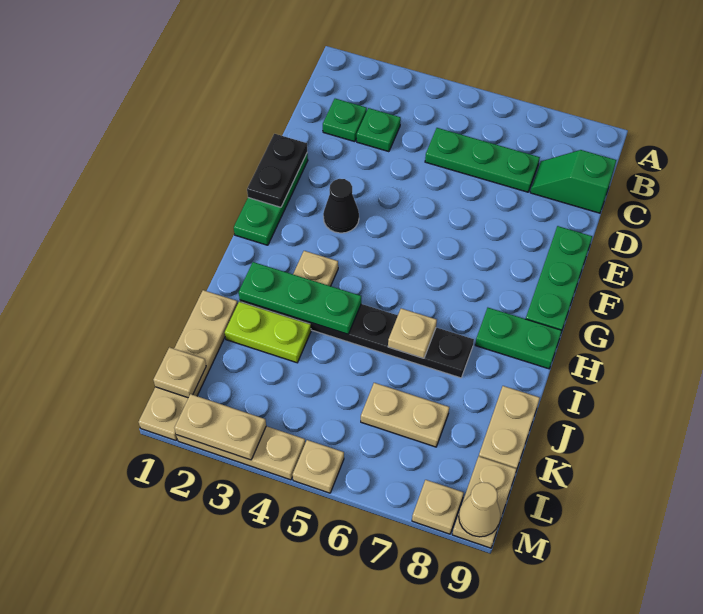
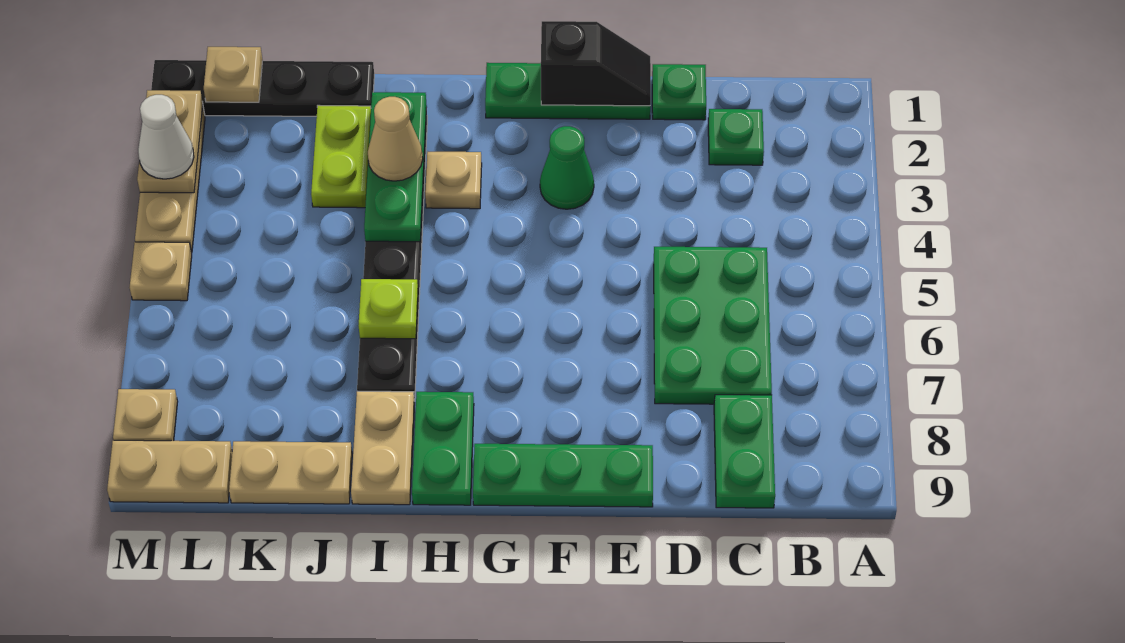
green plate C3 level 1 -> green plate D1 level 1
green plate C5:C7 level 1 -> green plate C5:D7 level 1
green slope C8:C9 level 1 top 9 -> green plate C8:C9 level 1
black plate E1:F1 level 2 -> black slope E1:F1 level 2 top F
black cone F3 level 1 -> green cone F3 level 1
tan plate I6 level 2 -> lime plate I6 level 2
tan plate J1:M1 level 1 -> black plate J1:M1 level 1
tan plate K6:K7 level 1 -> tan plate I8:I9 level 1
none -> white cone M3 level 3
tan cone M9 level 2 -> tan cone I3 level 3

